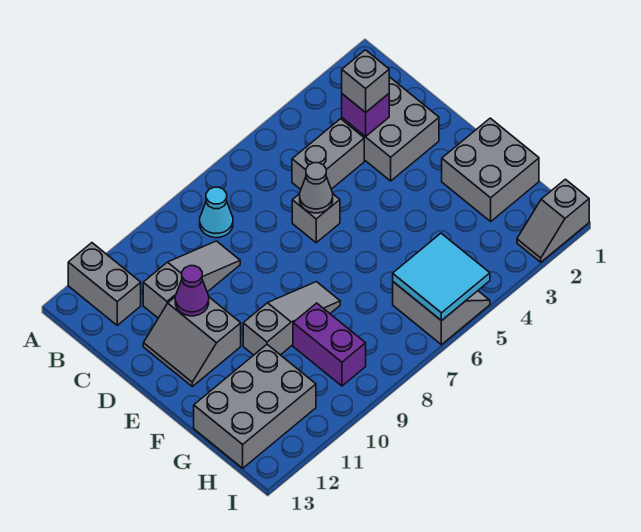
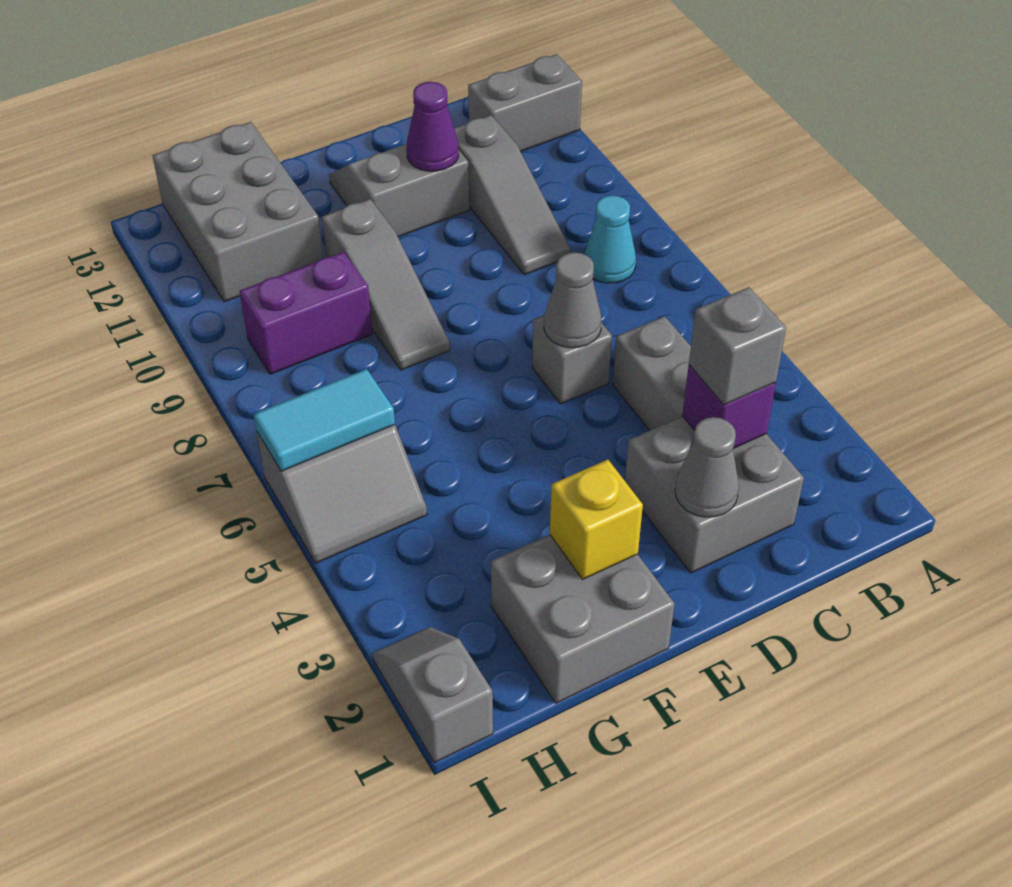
none -> grey cone D2 level 2
none -> yellow brick F2 level 2
cyan tile H5:I6 level 2 -> cyan tile H6:I6 level 2

